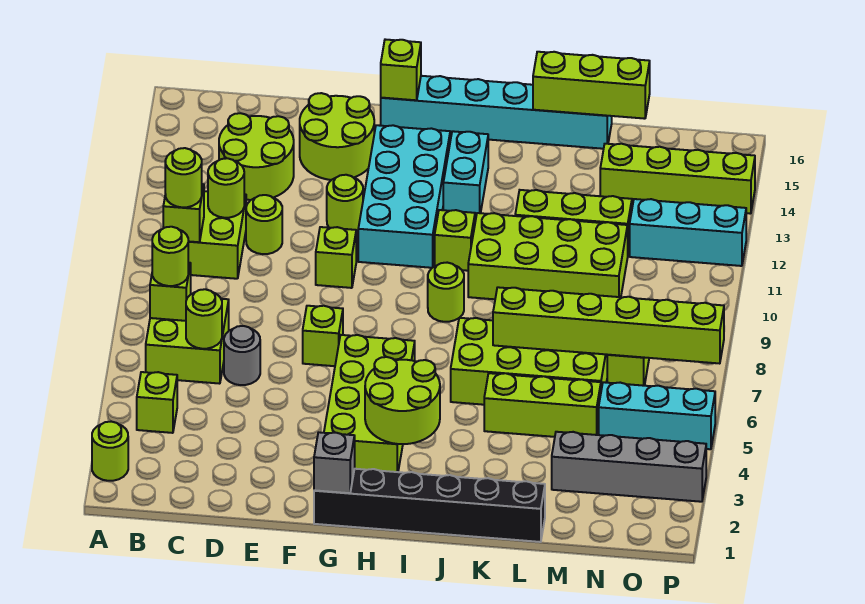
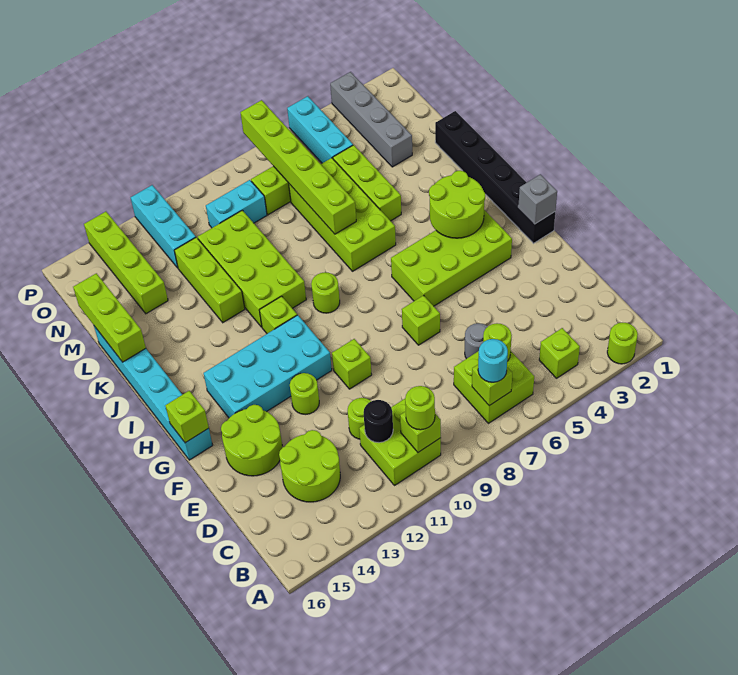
lime round brick B7 level 3 -> cyan round brick B7 level 3
lime round brick C11 level 2 -> black round brick C11 level 2
cyan brick I13:I14 level 1 -> cyan brick N9:N10 level 1

